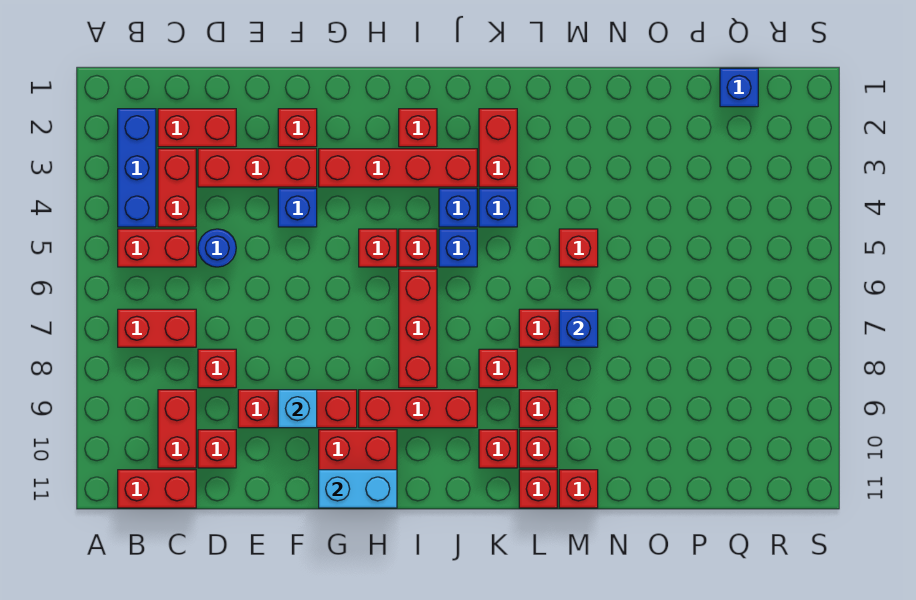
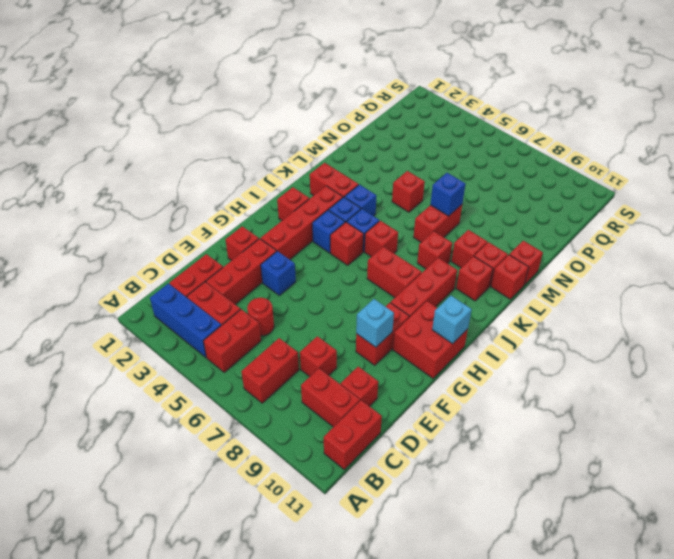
blue round brick D5 level 1 -> red round brick D5 level 1
red brick E9:G9 level 1 -> red brick F9:G9 level 1
cyan brick G11:H11 level 2 -> cyan brick H11 level 2
red brick H5 level 1 -> red brick J6 level 1
red brick I6:I8 level 1 -> red brick I7:I8 level 1
blue brick Q1 level 1 -> blue brick I4 level 1

